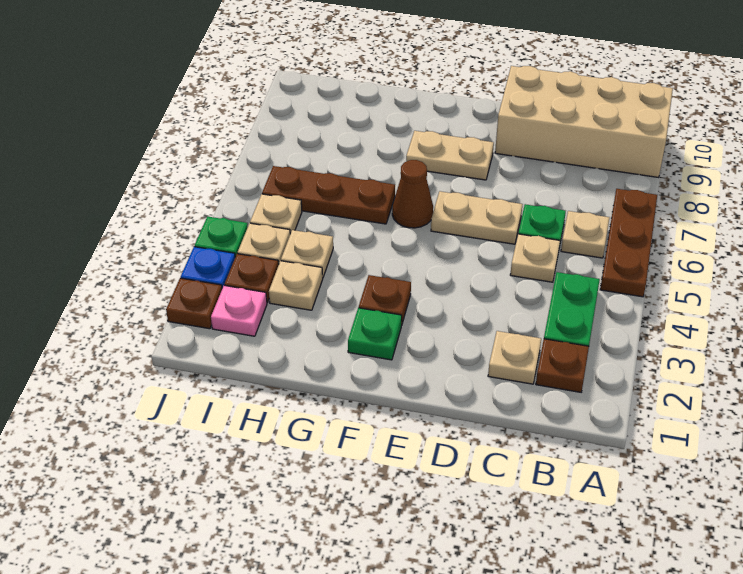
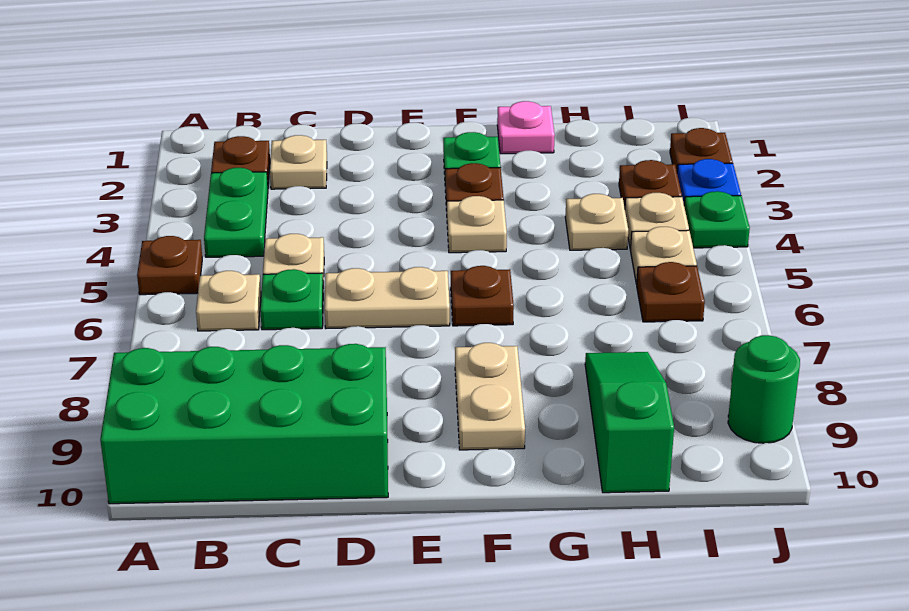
brown plate A5:A7 level 1 -> brown plate A5 level 1
tan brick A9:D10 level 1 -> green brick A9:D10 level 1
tan plate E8:F8 level 1 -> tan plate F8:F9 level 1
brown cone F6 level 1 -> brown plate F6 level 1
brown plate G6:I6 level 1 -> brown plate I6 level 1
tan plate H3 level 1 -> tan plate F4 level 1
none -> green slope H8:H10 level 1 top 10
pink plate I2 level 1 -> pink plate G1 level 1
none -> green round brick J9 level 1

